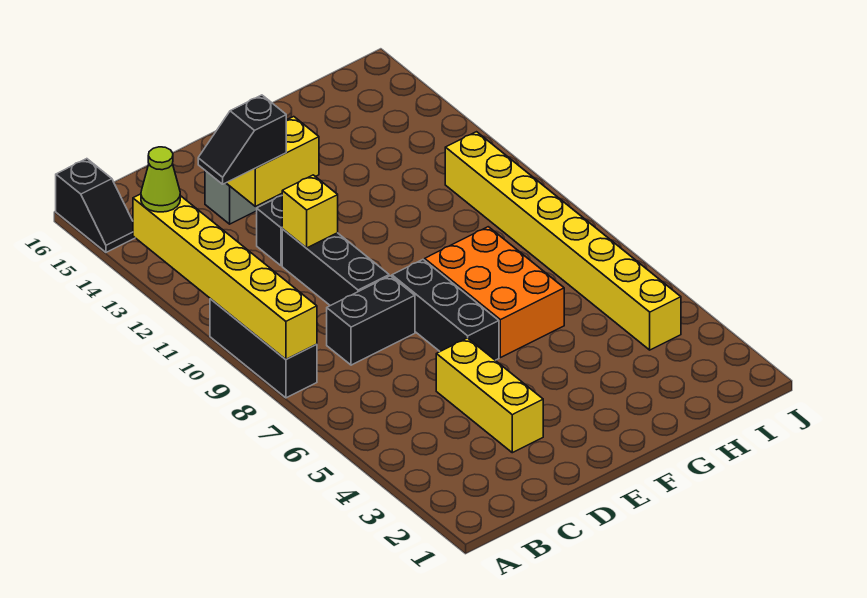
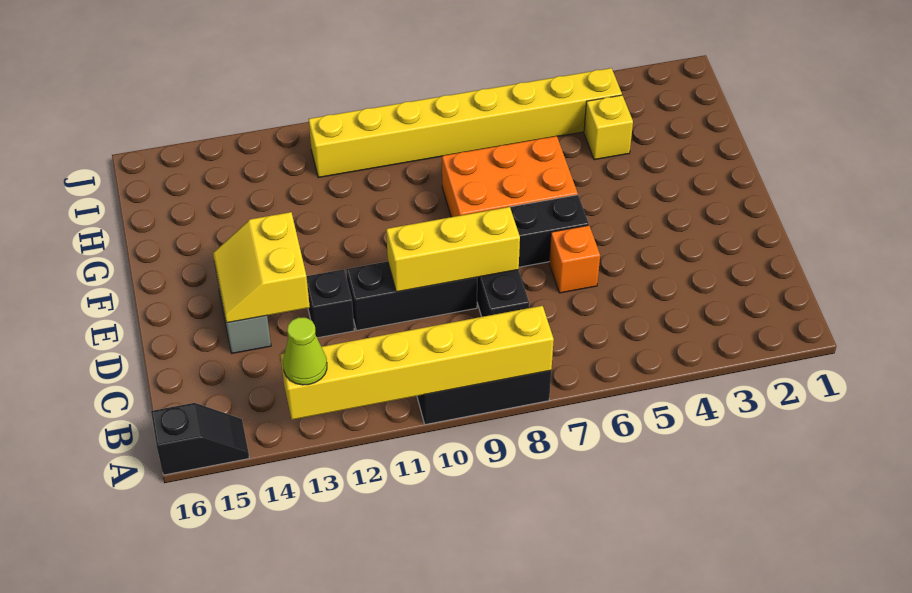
black slope C13:D13 level 3 top D -> none
yellow brick D3:D5 level 1 -> yellow brick D8:D10 level 2
none -> orange brick D6 level 1
yellow brick D11 level 2 -> yellow brick H4 level 1

